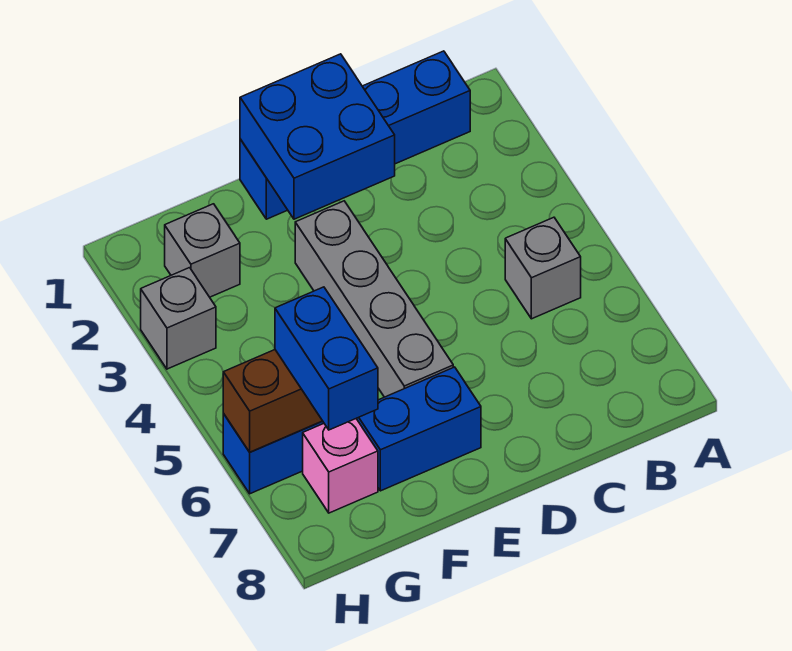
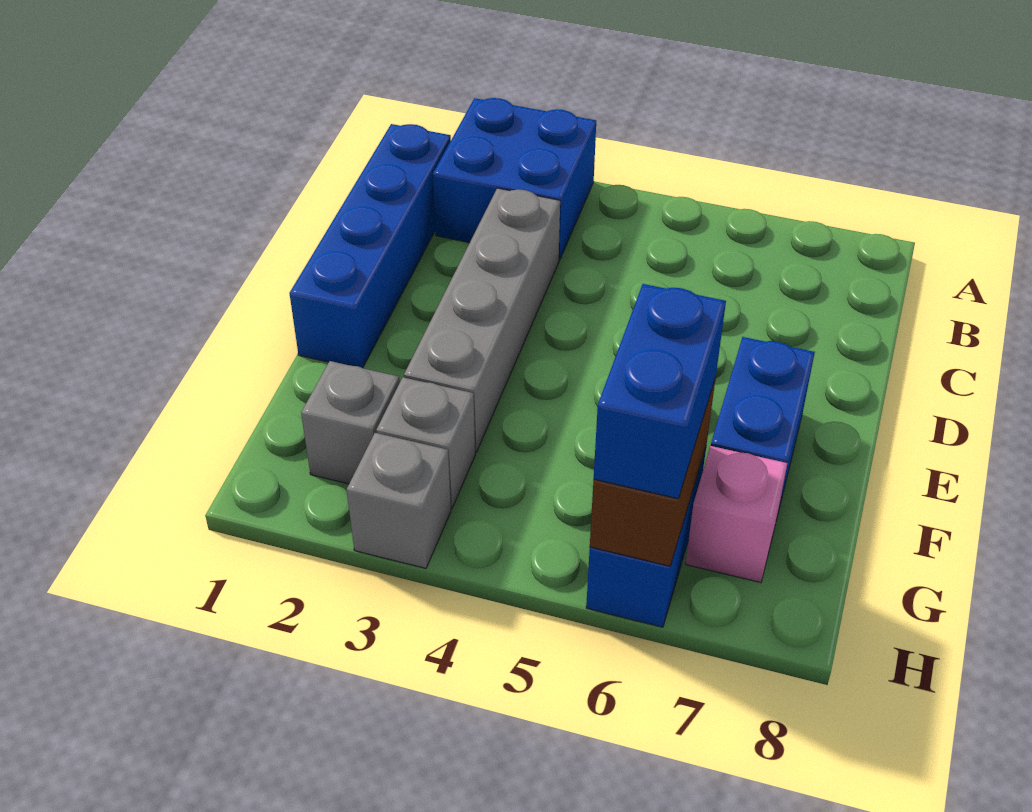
grey brick B5 level 1 -> grey brick G3 level 1
blue brick D1:E2 level 2 -> blue brick A2:B3 level 1
grey brick E3:E6 level 1 -> grey brick C3:F3 level 1
blue brick G6:G7 level 3 -> blue brick G6:H6 level 3

